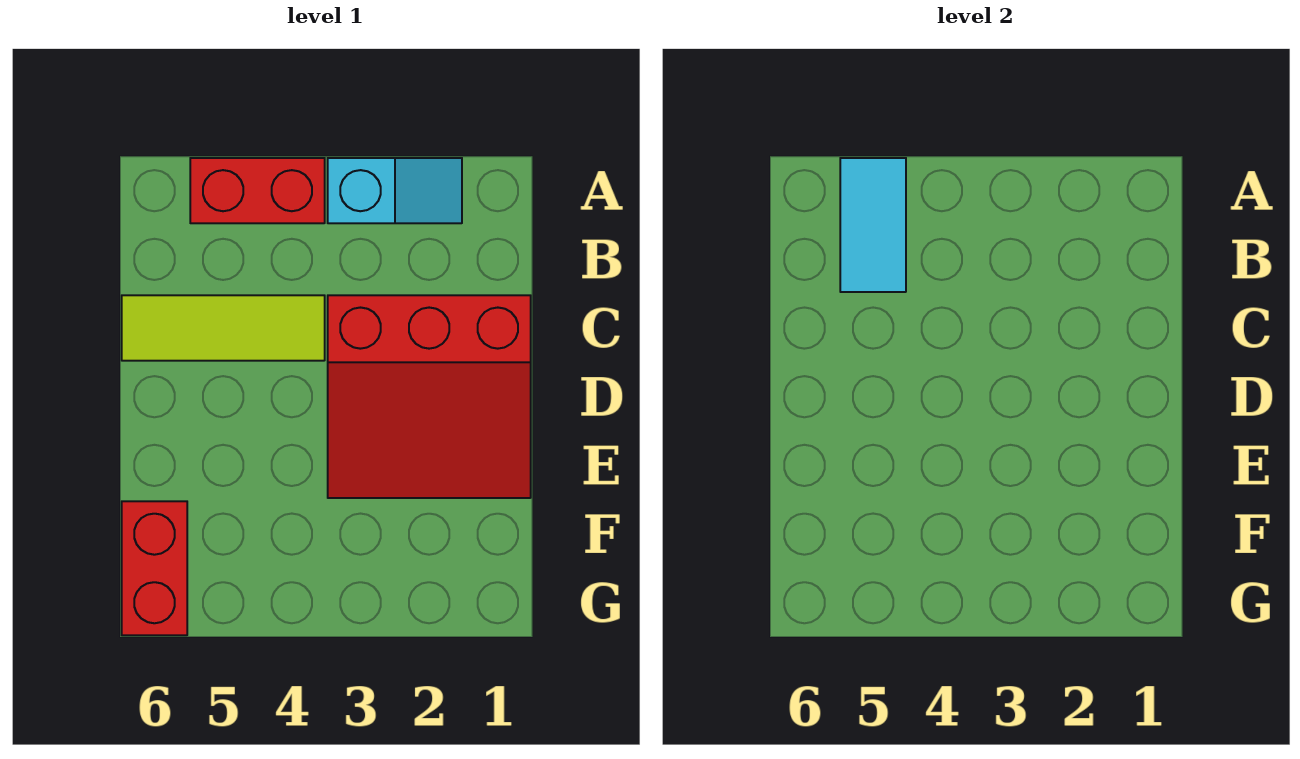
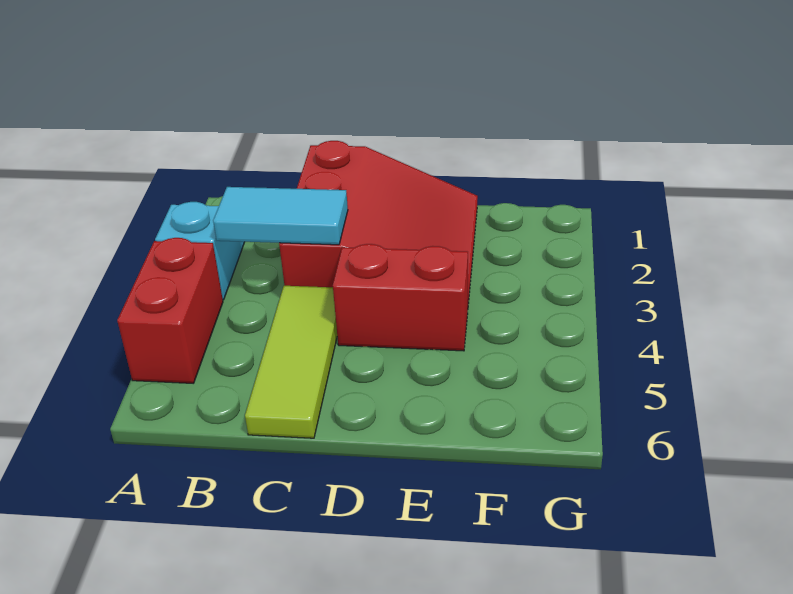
cyan tile A5:B5 level 2 -> cyan tile B3:C3 level 2
red brick F6:G6 level 1 -> red brick D4:E4 level 1

